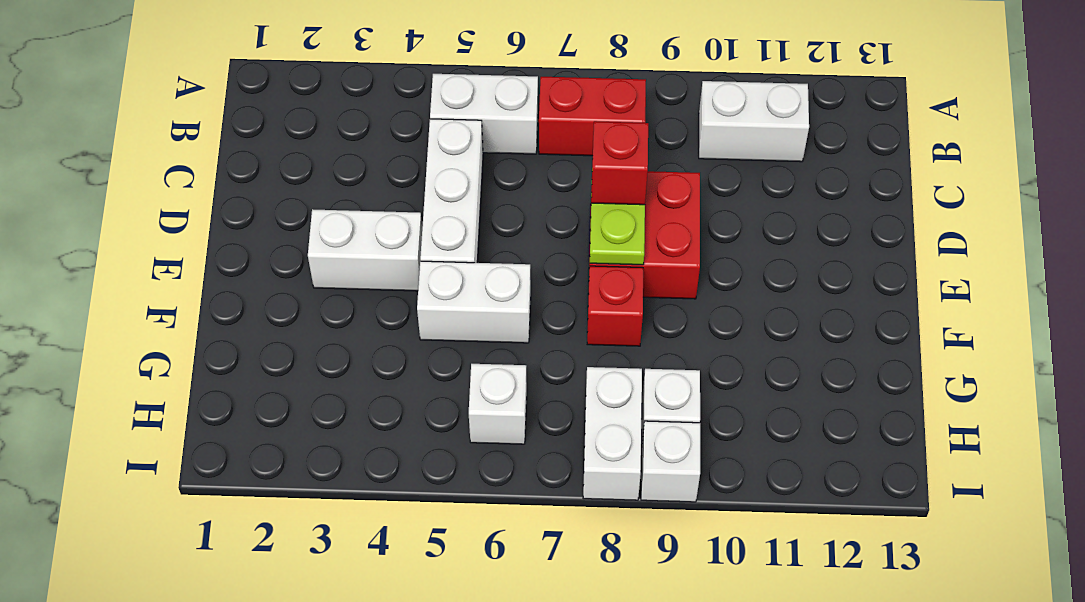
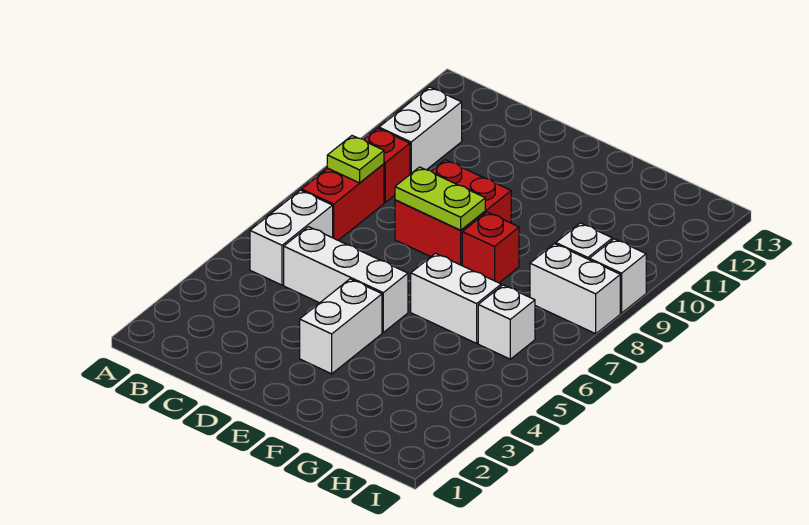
none -> lime plate B8 level 2
red brick D8 level 3 -> red brick B9 level 1
white brick F5:F6 level 1 -> white brick F6:G6 level 1

